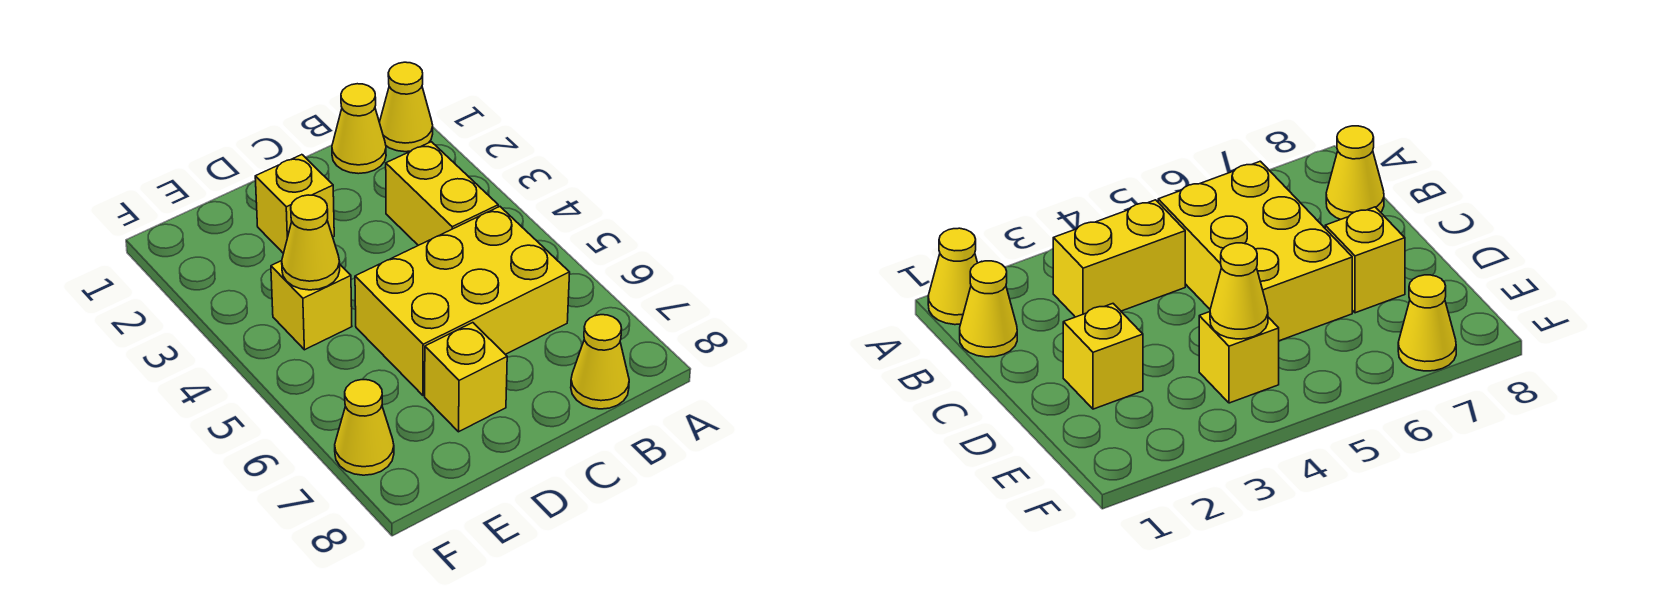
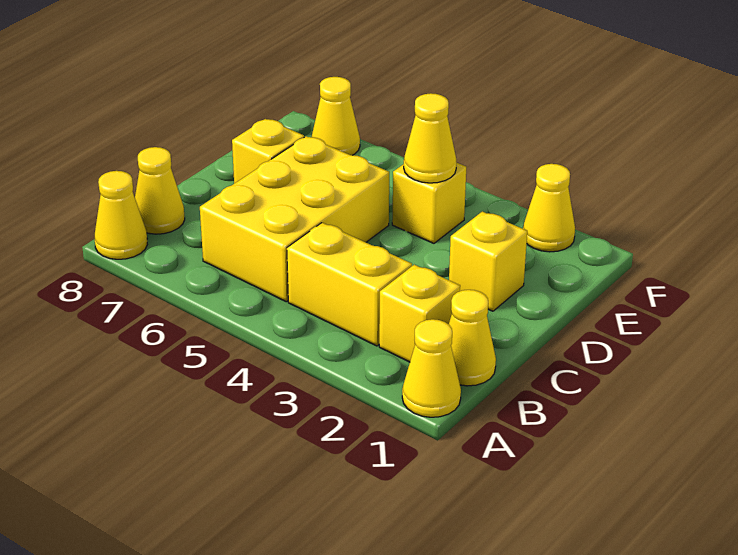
none -> yellow cone A8 level 1
none -> yellow brick B2 level 1
none -> yellow cone F2 level 1

